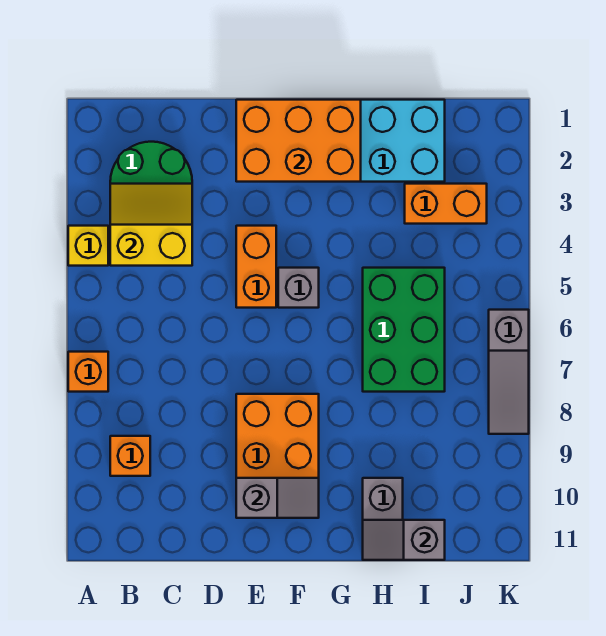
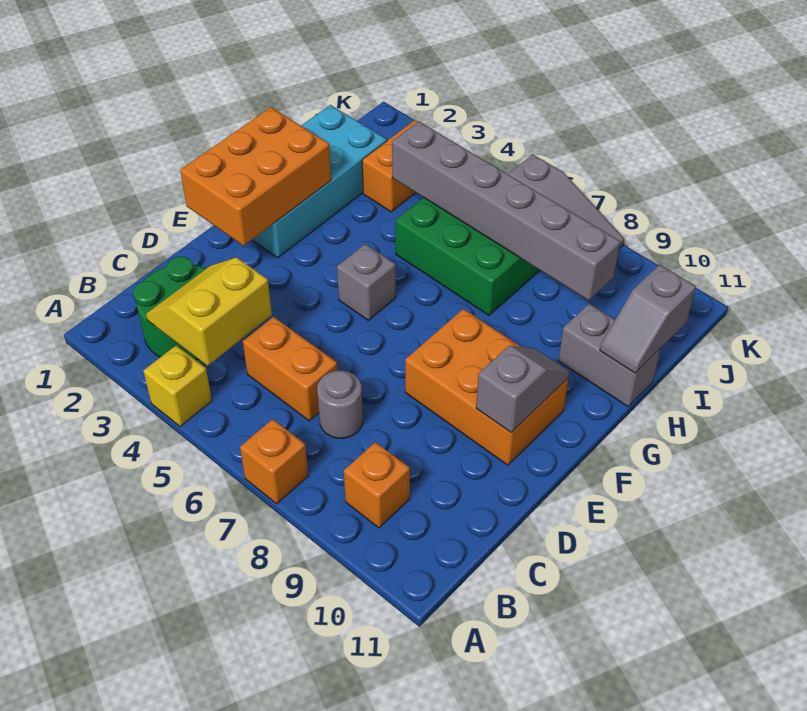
none -> grey round brick C7 level 1
orange brick E4:E5 level 1 -> orange brick C5:C6 level 1
none -> grey brick I4:I9 level 2

